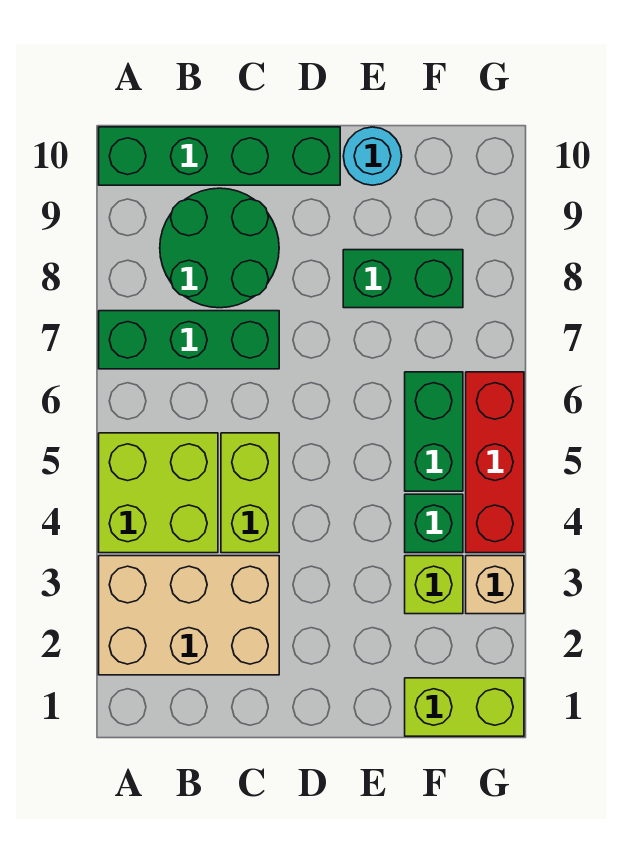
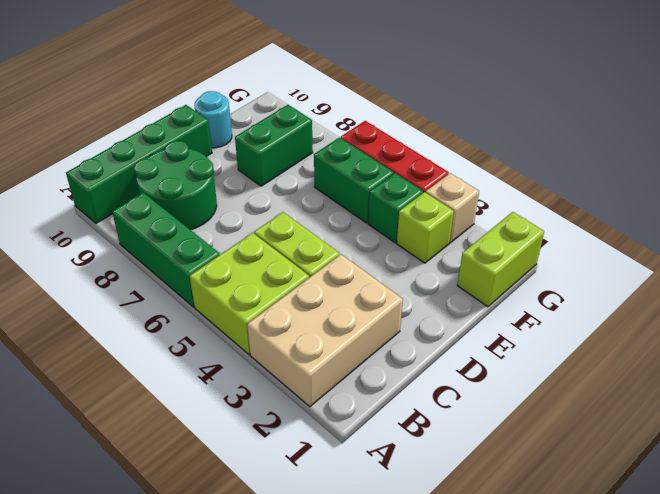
green brick A7:C7 level 1 -> green brick A6:A8 level 1

